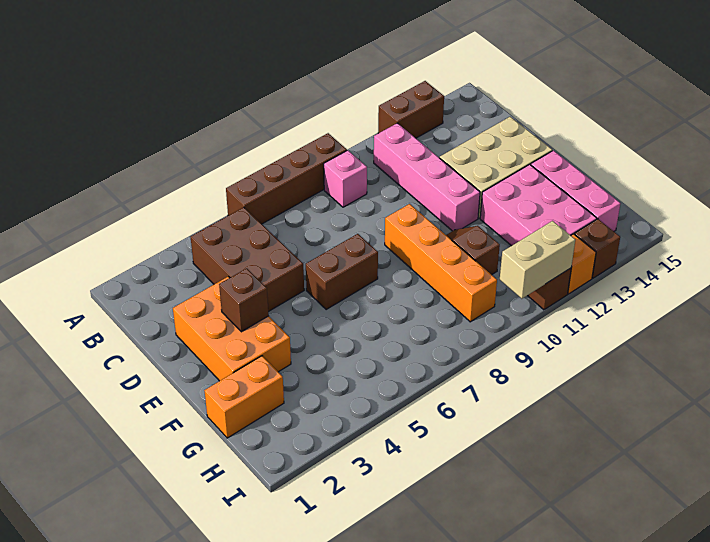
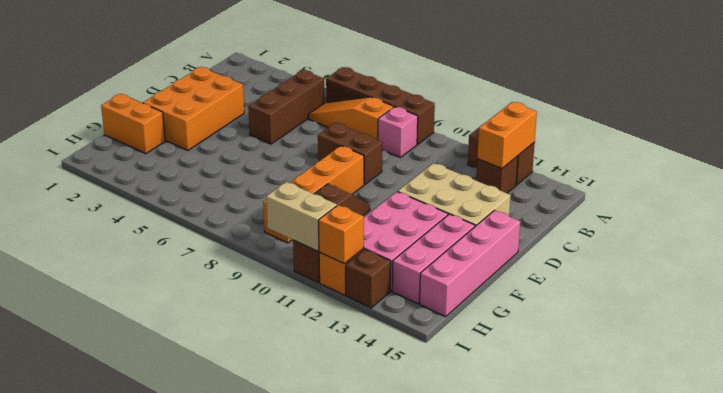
none -> orange brick A13:B13 level 2
brown brick B4:D5 level 1 -> brown brick B5:D5 level 1
none -> orange slope B6:B8 level 1 top 8
pink brick B11:E11 level 1 -> pink brick E15:H15 level 1
brown brick E3 level 2 -> brown brick B13 level 1
brown brick E6:E7 level 1 -> brown brick D8:D9 level 1
none -> orange brick I12 level 2

